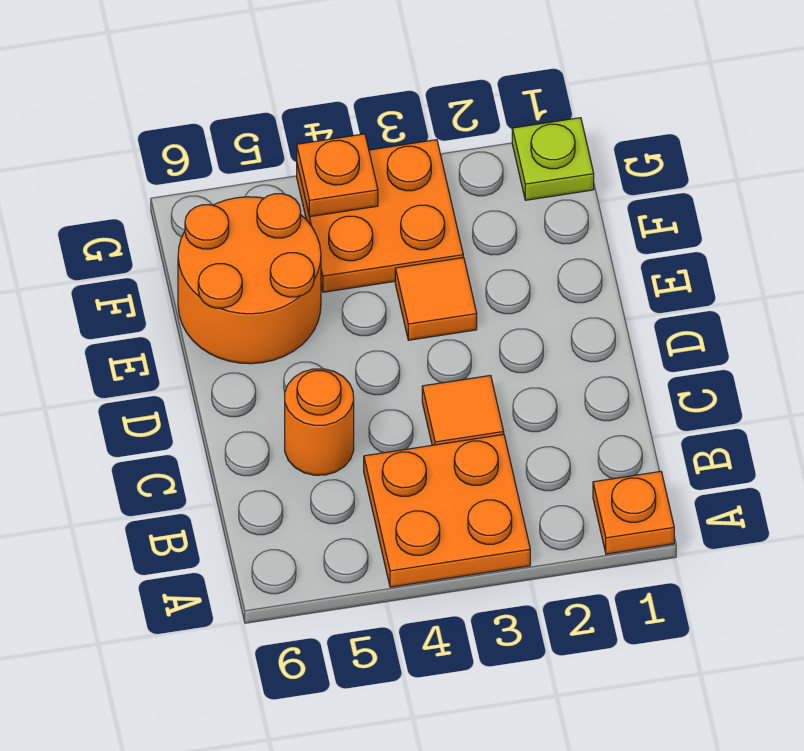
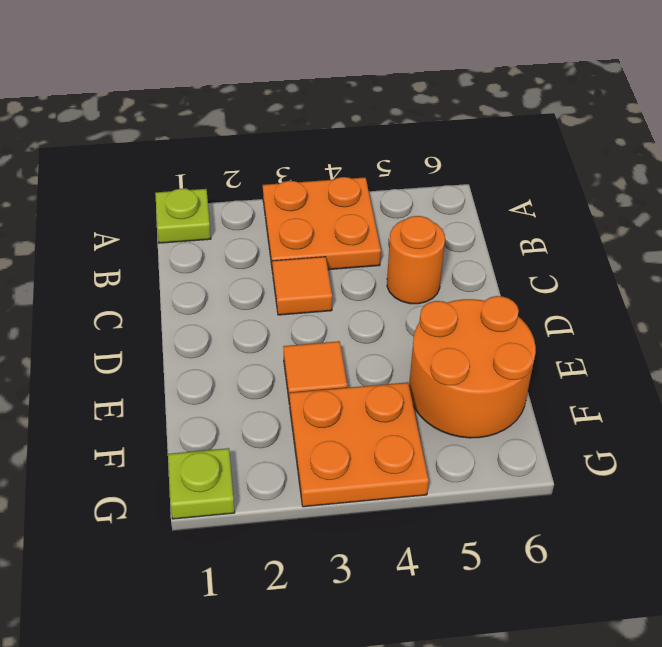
orange plate A1 level 1 -> lime plate A1 level 1
orange plate G4 level 2 -> none

